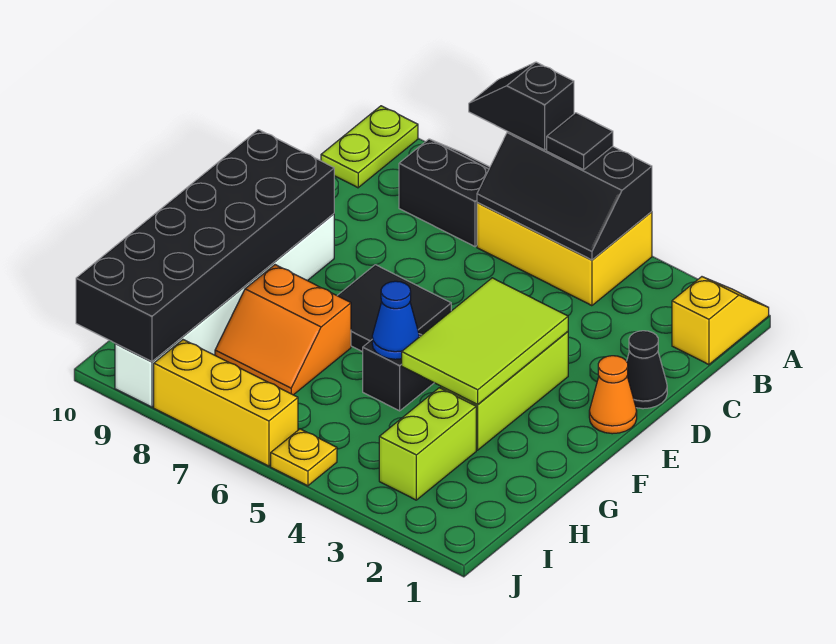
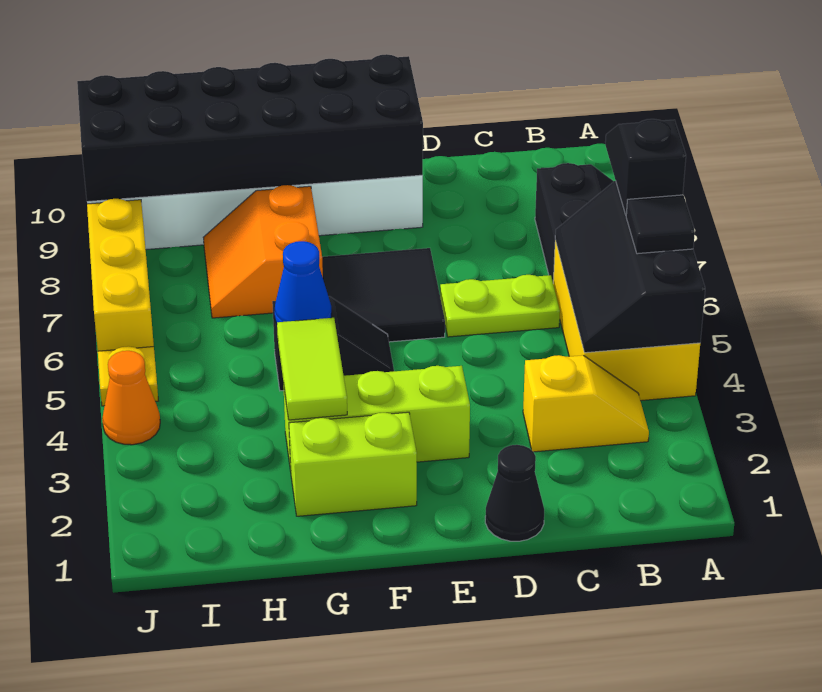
yellow slope A1:B1 level 1 top B -> yellow slope B3:C3 level 1 top C
lime plate A10:B10 level 1 -> lime plate C6:D6 level 1
orange cone E1 level 1 -> orange cone J4 level 1
lime tile E3:G4 level 2 -> lime tile G3:G4 level 2
lime brick H3:I3 level 1 -> lime brick F2:G2 level 1

